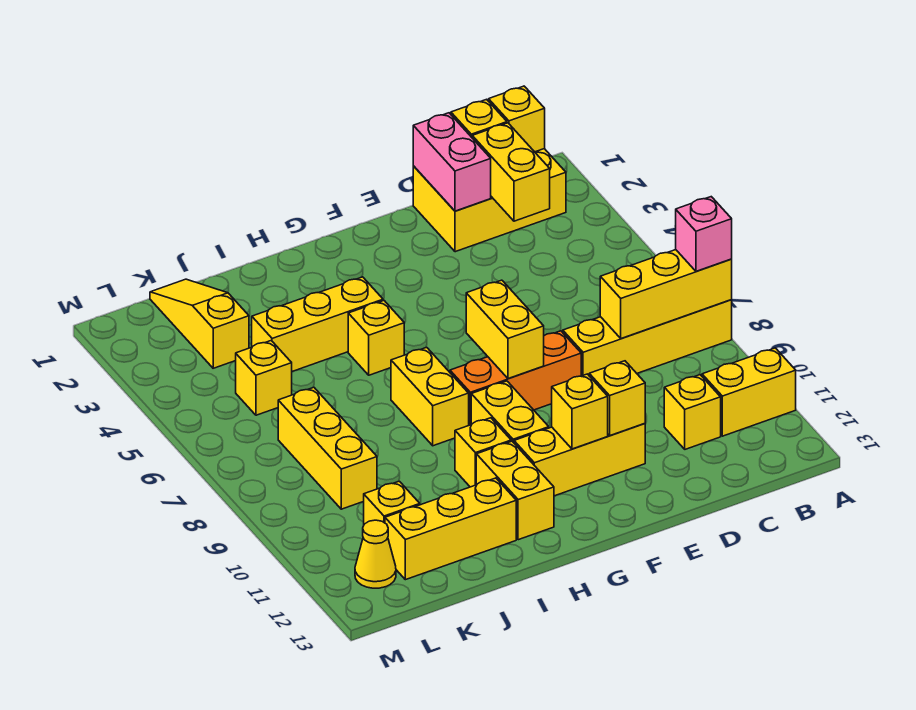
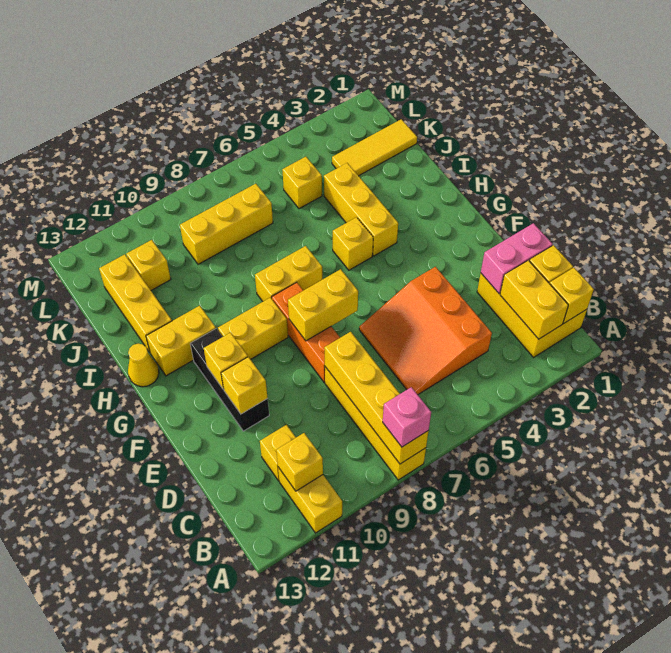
yellow brick A8:C8 level 2 -> yellow brick A8:D8 level 2
yellow brick C2:C3 level 2 -> yellow brick B2:C2 level 2
none -> orange slope C4:E6 level 1 top 4
yellow brick E11:G11 level 1 -> black brick E11:G11 level 1
yellow brick H10 level 1 -> yellow brick B11 level 2
yellow slope K1:K3 level 1 top 3 -> yellow tile K1:K3 level 1
yellow cone L12 level 1 -> yellow cone H13 level 1

